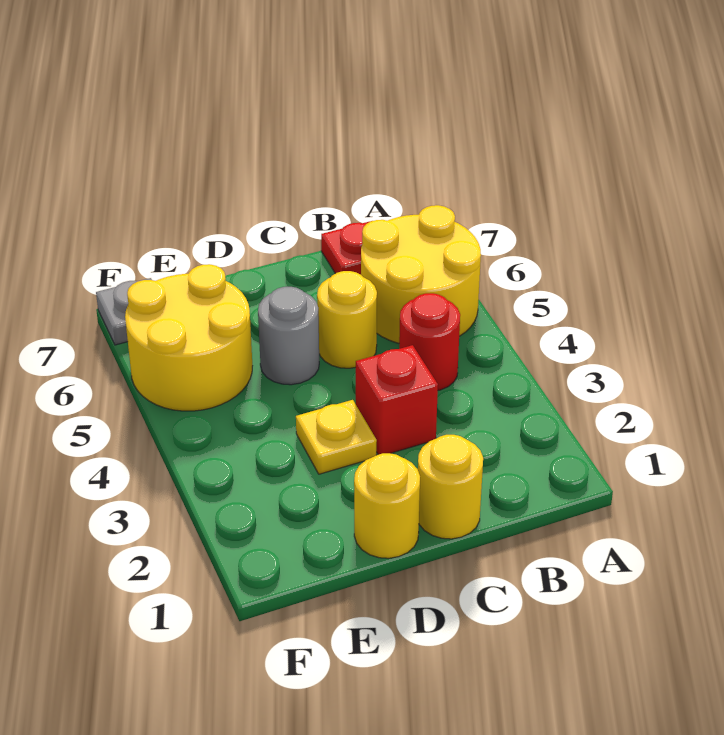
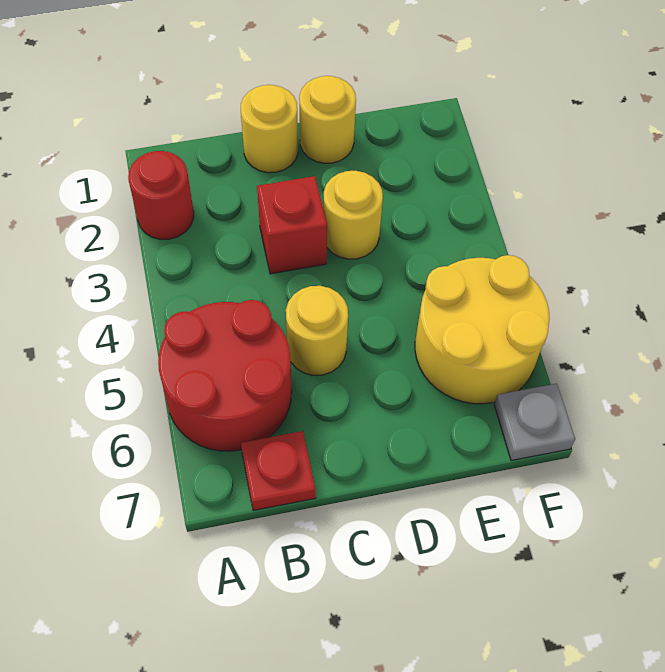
yellow round brick A5:B6 level 1 -> red round brick A5:B6 level 1
red round brick B4 level 1 -> red round brick A2 level 1
yellow plate D3 level 1 -> yellow round brick D3 level 1
grey round brick D5 level 1 -> none

